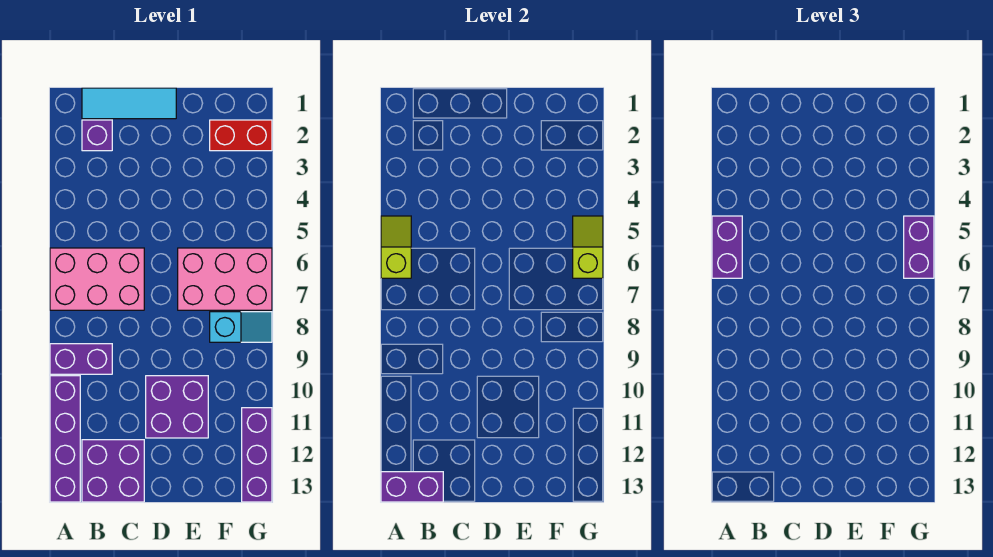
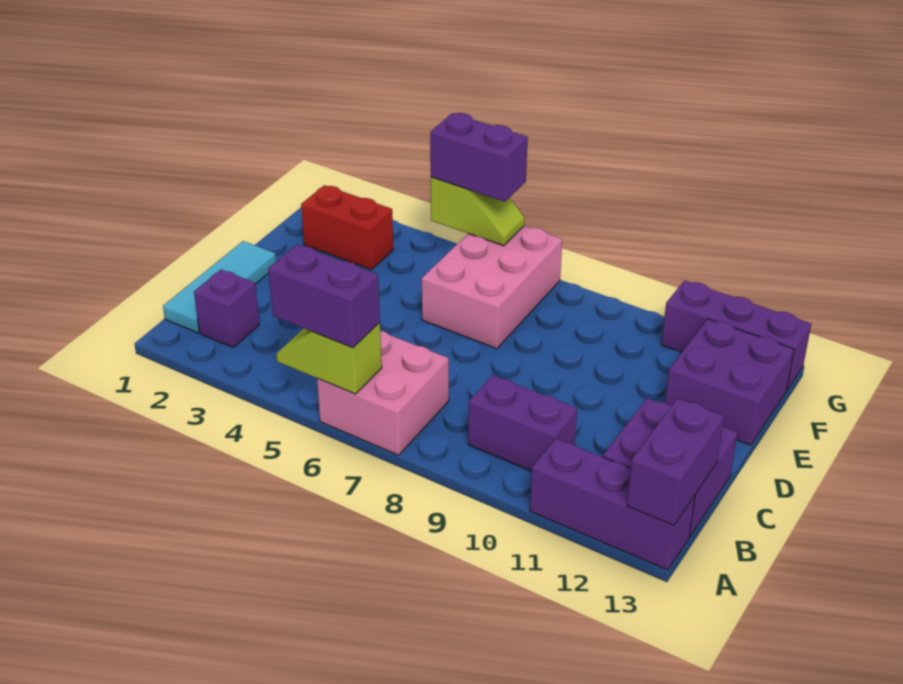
pink brick A6:C7 level 1 -> pink brick A6:B7 level 1
purple brick A9:B9 level 1 -> purple brick B9:B10 level 1
purple brick A10:A13 level 1 -> purple brick A11:A13 level 1
purple brick D10:E11 level 1 -> purple brick E12:F13 level 1
red brick F2:G2 level 1 -> red brick F2:F3 level 1
cyan slope F8:G8 level 1 top F -> none
lime slope G5:G6 level 2 top 6 -> lime slope G5:G6 level 2 top 5

